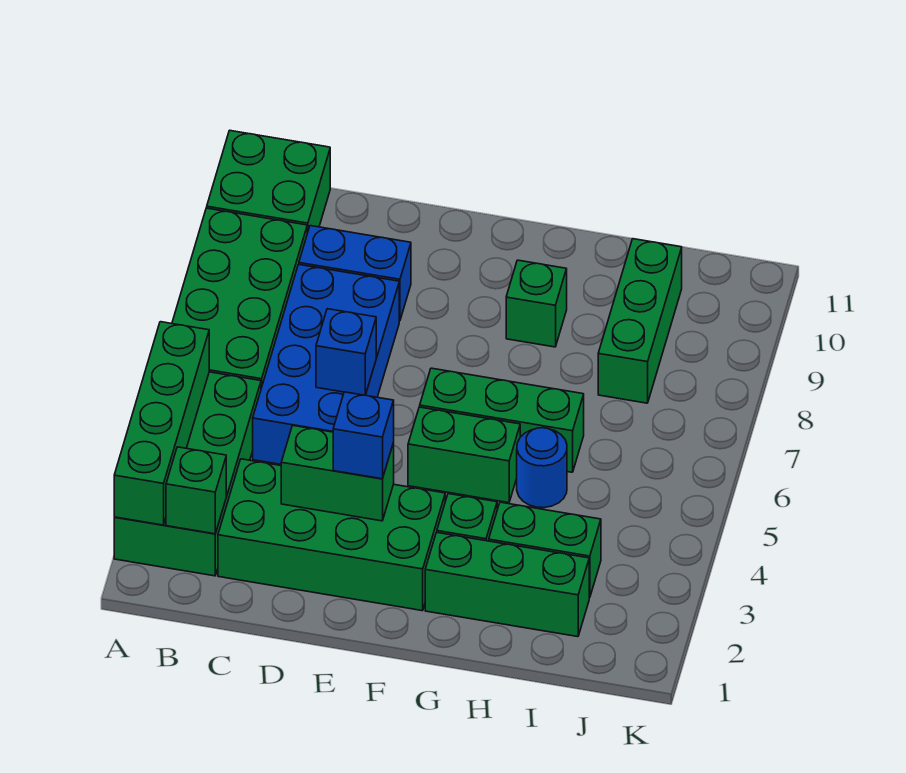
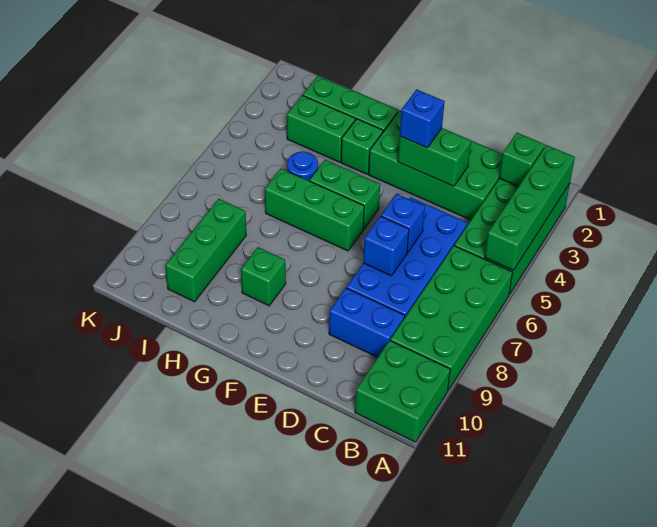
none -> blue brick D7 level 2

